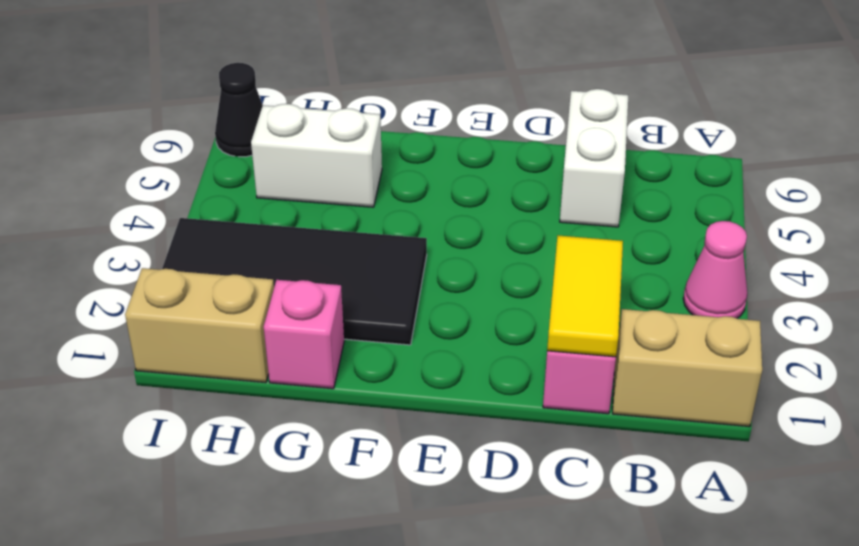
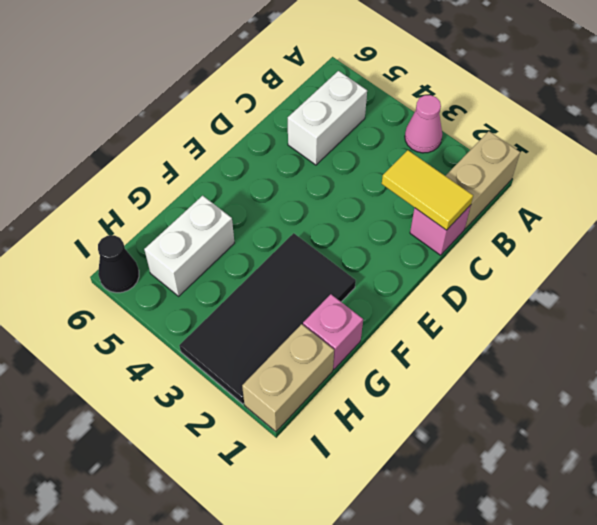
white brick C5:C6 level 1 -> white brick B5:C5 level 1

